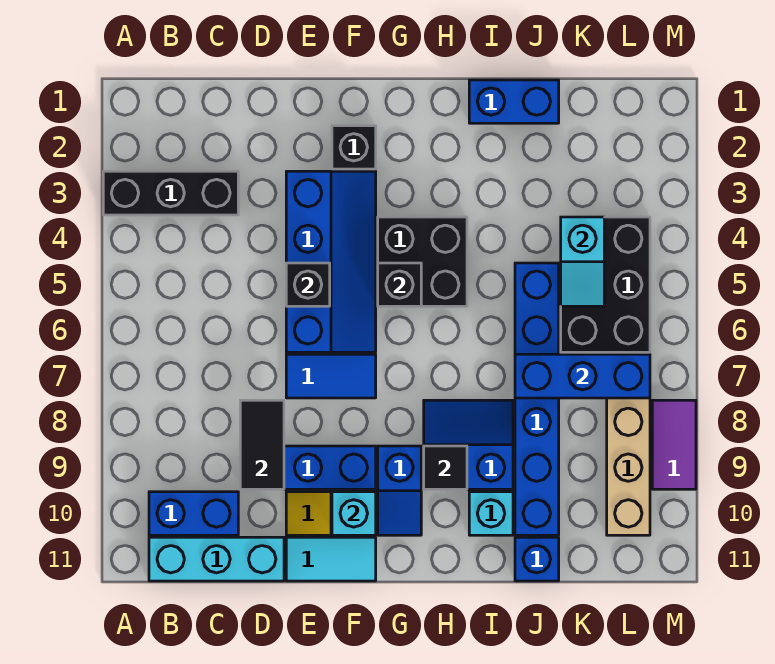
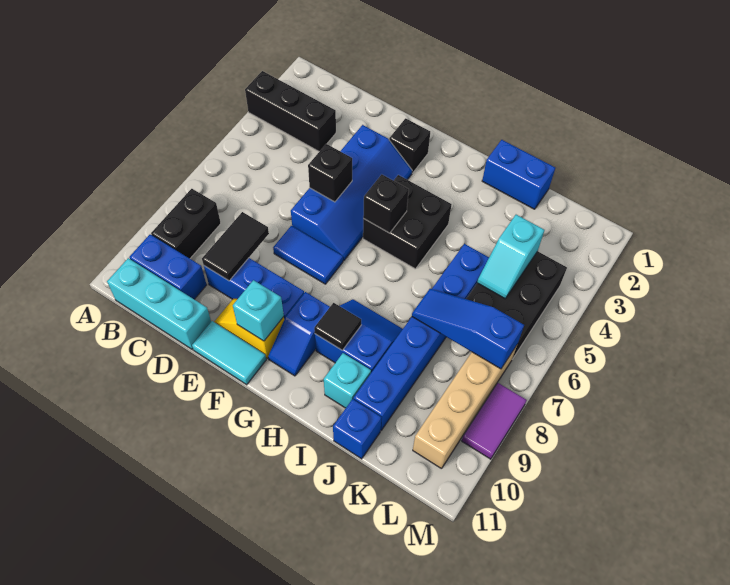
none -> black brick B8:B9 level 1
blue brick J7:L7 level 2 -> blue slope J7:L7 level 2 top L

